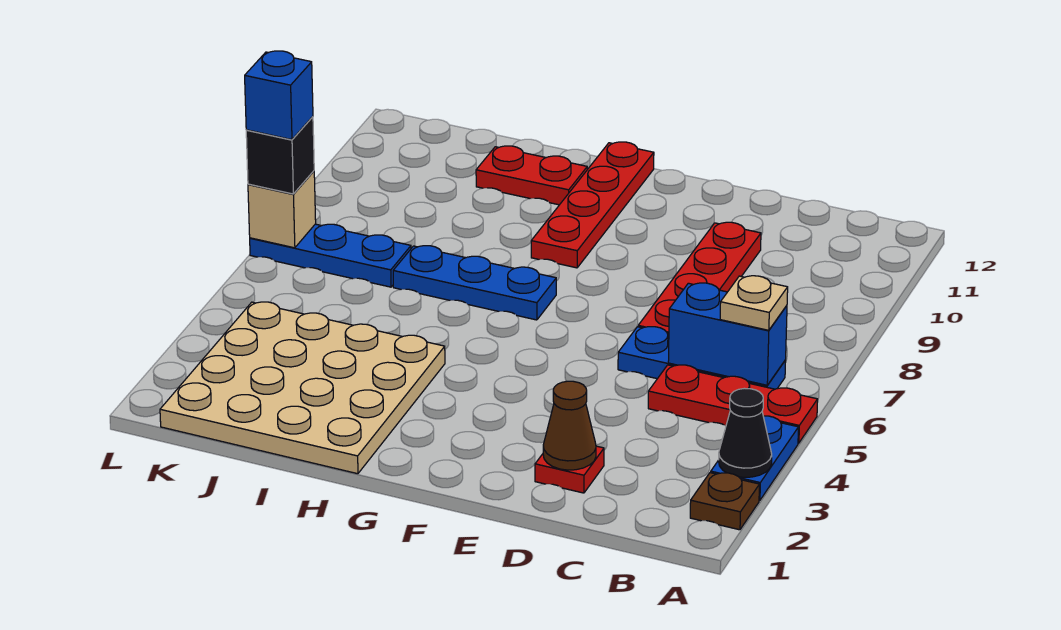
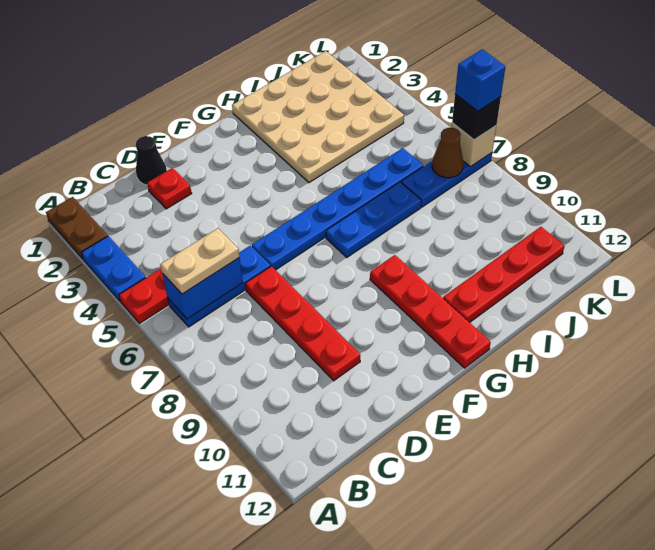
brown plate A2 level 1 -> brown plate A1:A2 level 1
black cone A3 level 2 -> black cone D1 level 1
tan plate B6 level 3 -> tan plate B6:C6 level 3
brown cone D2 level 2 -> brown cone K7 level 2
none -> blue plate E6:J6 level 1
red plate H11:I11 level 1 -> red plate H11:K11 level 1

